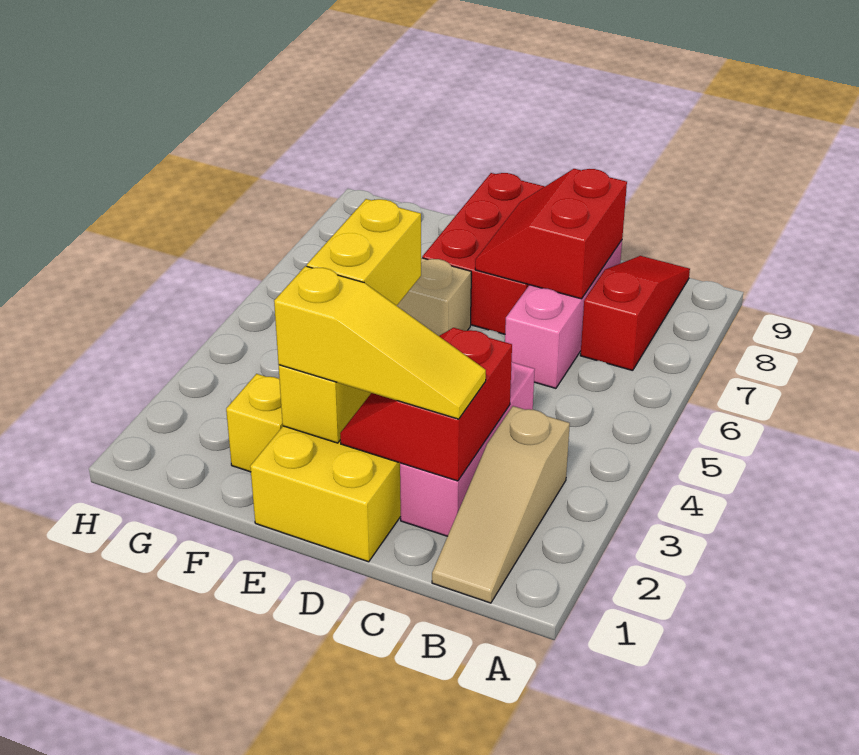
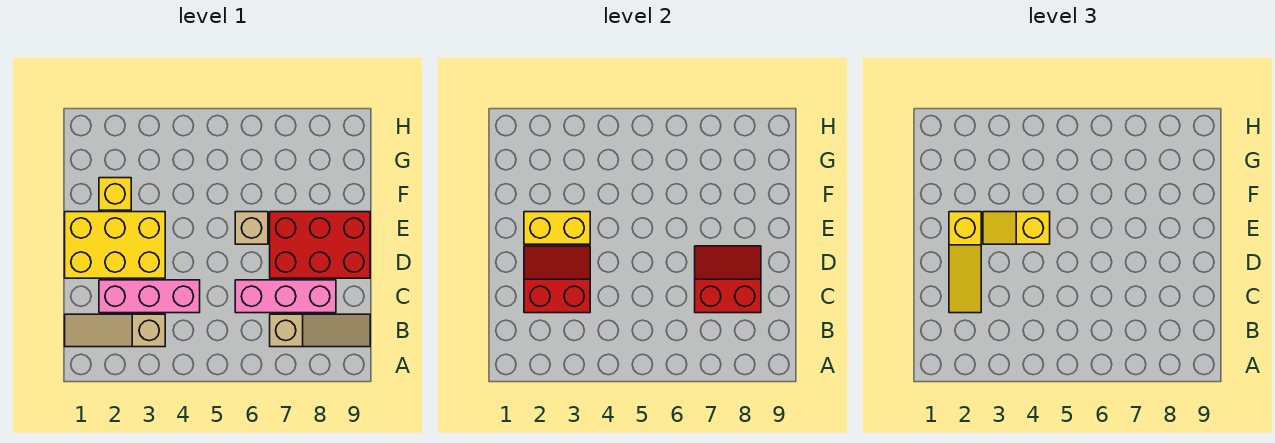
red slope B7:B9 level 1 top 7 -> tan slope B7:B9 level 1 top 7
yellow brick E3:E4 level 3 -> yellow slope E3:E4 level 3 top 4

